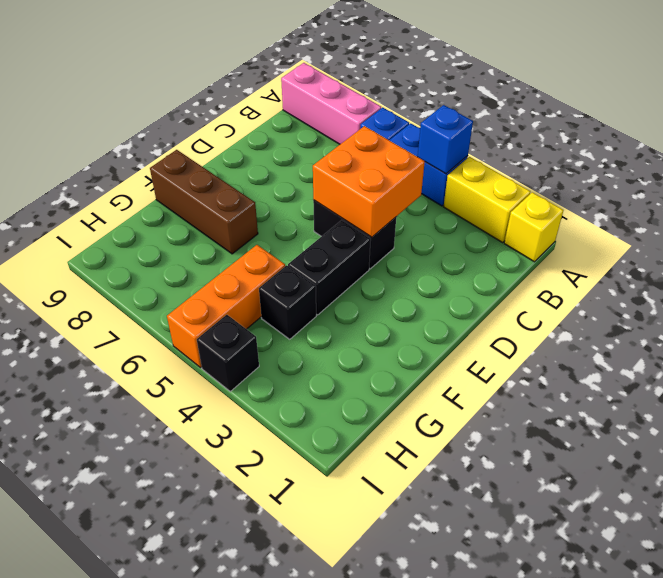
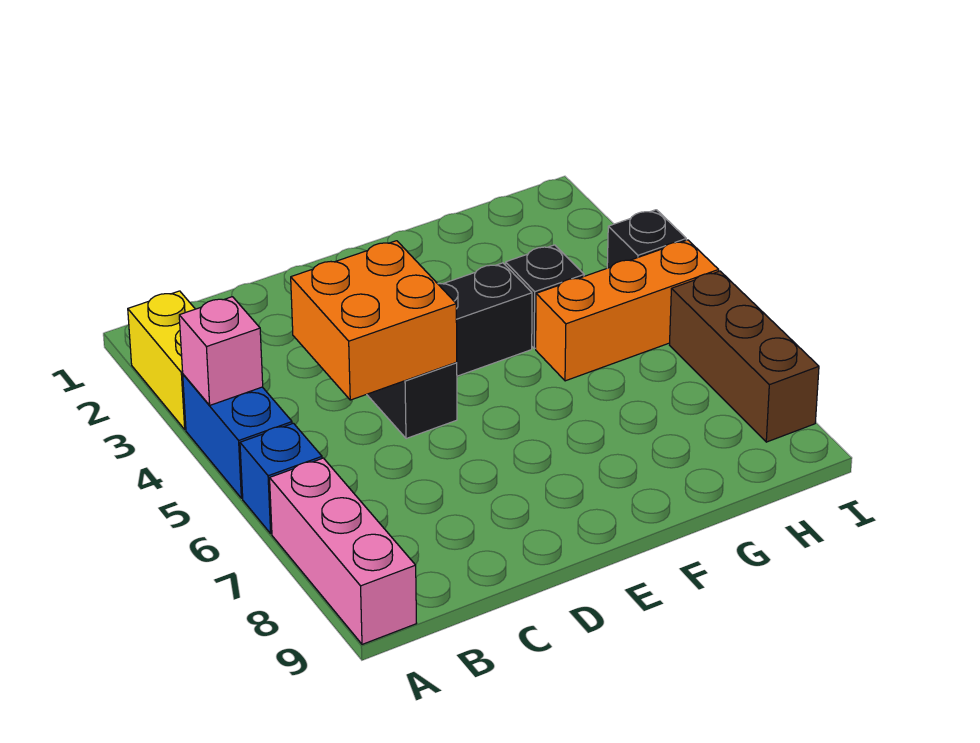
yellow brick A1 level 1 -> none
blue brick A4 level 2 -> pink brick A4 level 2
brown brick F7:F9 level 1 -> brown brick I6:I8 level 1

